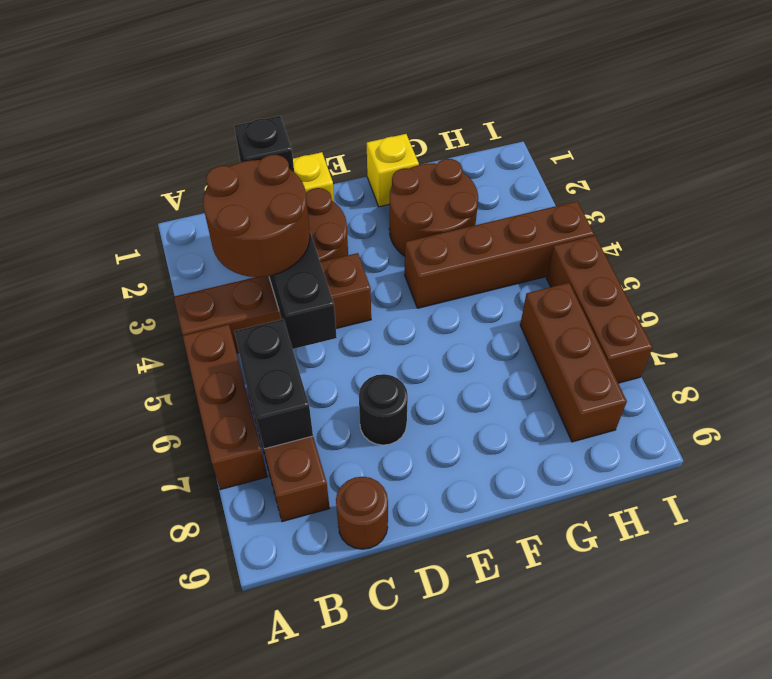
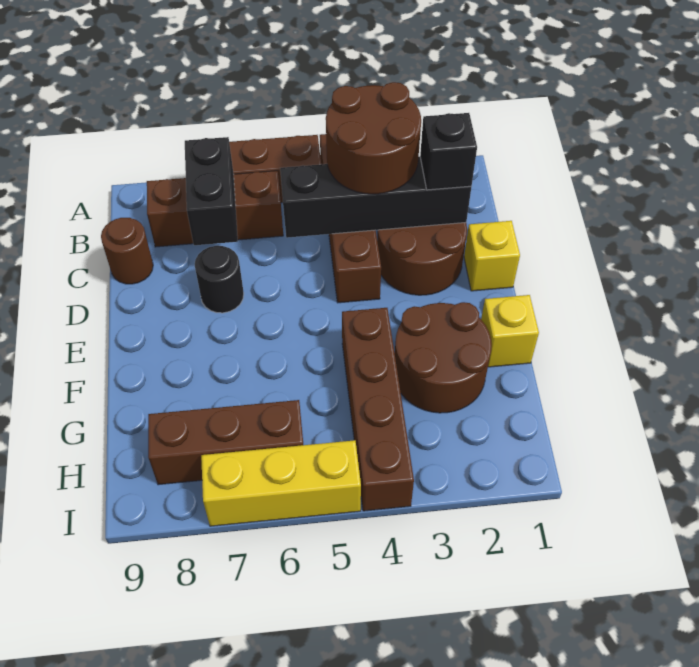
black brick B6:B7 level 2 -> black brick B7:C7 level 2
brown brick I5:I7 level 1 -> yellow brick I5:I7 level 1

